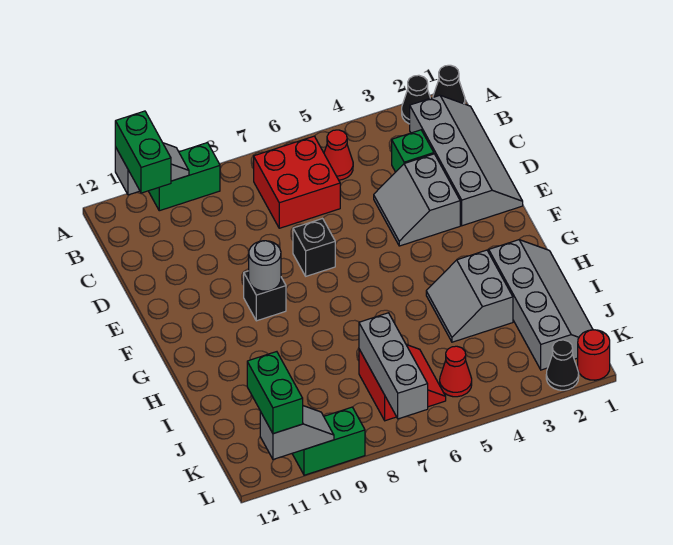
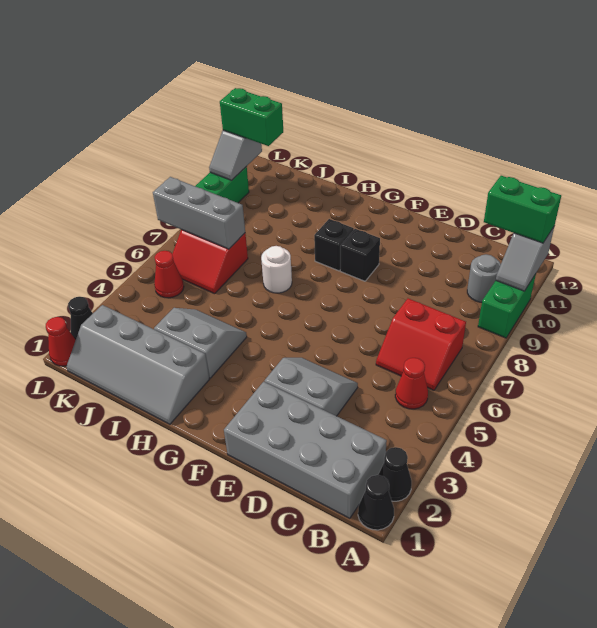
grey slope B1:E2 level 1 top 2 -> grey brick B1:E2 level 1
red brick B6:C7 level 1 -> red slope B6:C7 level 1 top 7
green brick C3 level 1 -> none
black brick E7 level 1 -> black brick G9 level 1
grey round brick F9 level 2 -> grey round brick B10 level 1
none -> white round brick H7 level 1
red round brick L1 level 1 -> red cone L1 level 1

